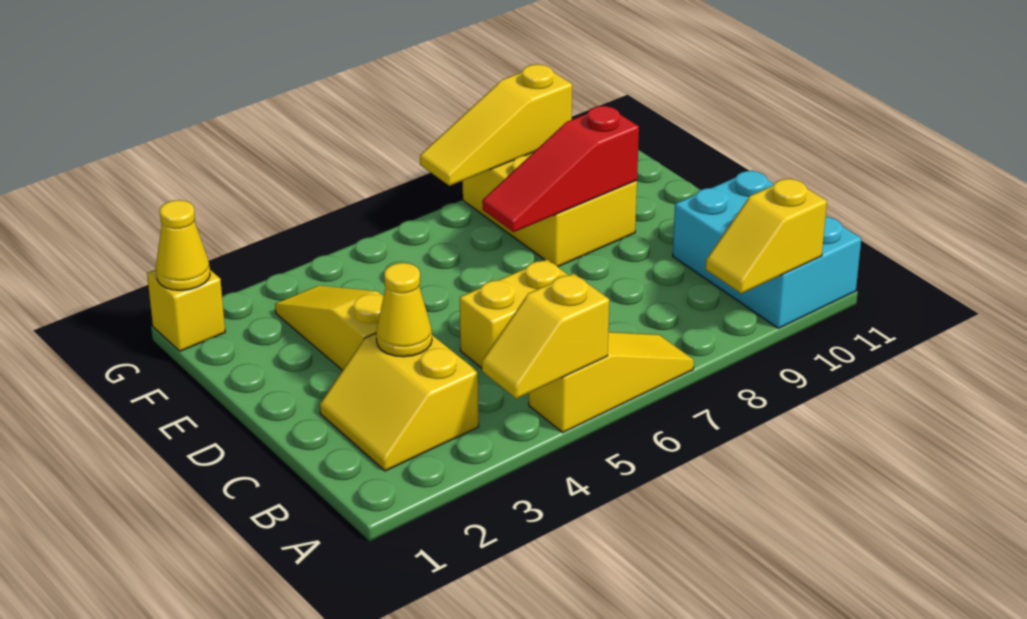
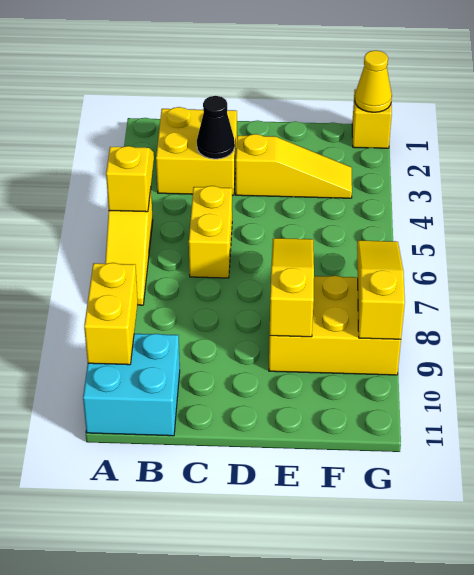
yellow slope A9:A10 level 2 top 10 -> yellow brick A9:A10 level 2
cyan brick A10:C11 level 1 -> cyan brick A10:B11 level 1
yellow slope B2:C3 level 1 top 3 -> yellow brick B2:C3 level 1
yellow cone C3 level 2 -> black cone C3 level 2
red slope E7:E9 level 2 top 9 -> yellow slope E7:E9 level 2 top 9

